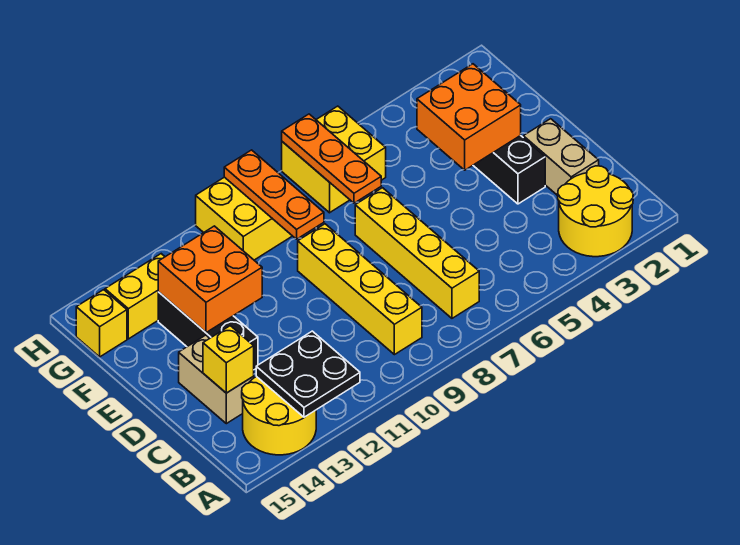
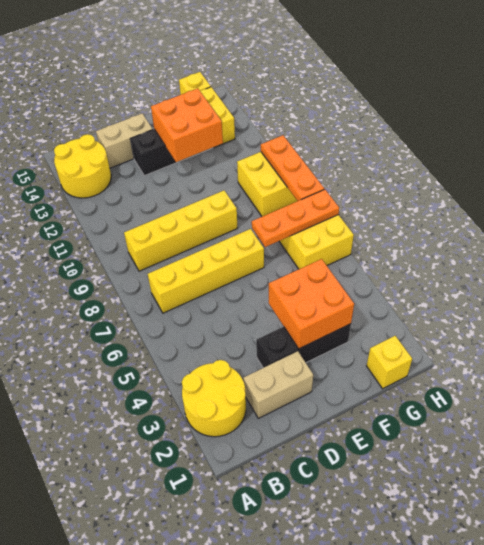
black plate A12:B13 level 2 -> none
yellow brick C14 level 2 -> yellow brick G1 level 1
orange plate F9:H9 level 2 -> orange plate H8:H10 level 2

